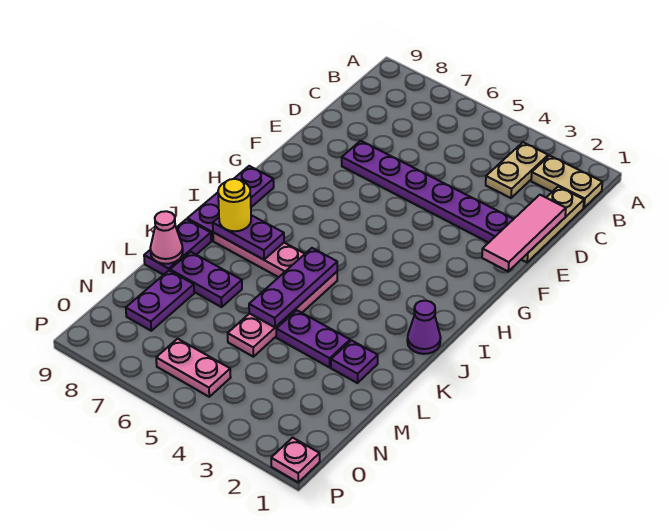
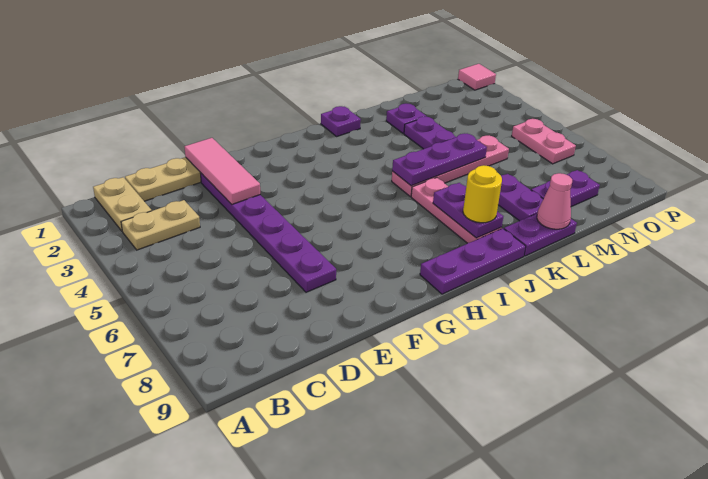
pink tile D1:F1 level 2 -> pink tile E1:E3 level 2
purple cone J1 level 1 -> purple plate J1 level 1
pink plate P1 level 1 -> pink tile P1 level 1

